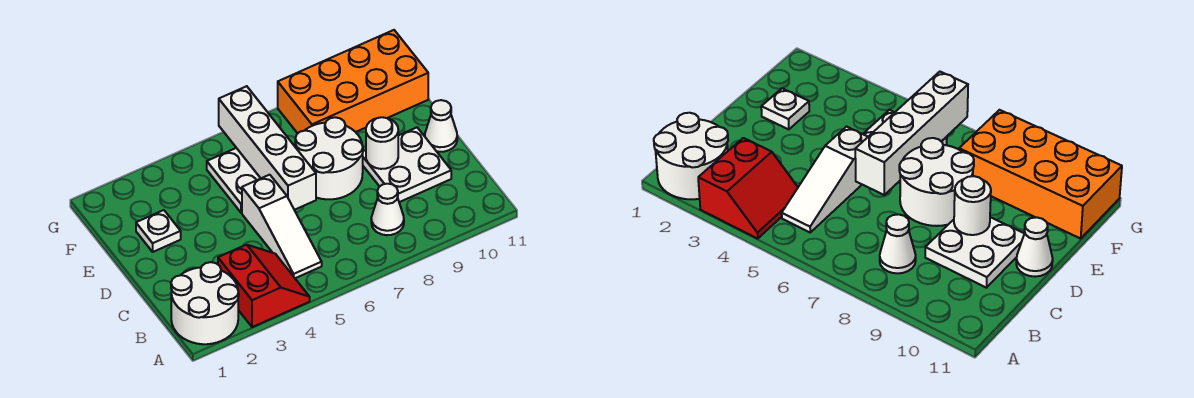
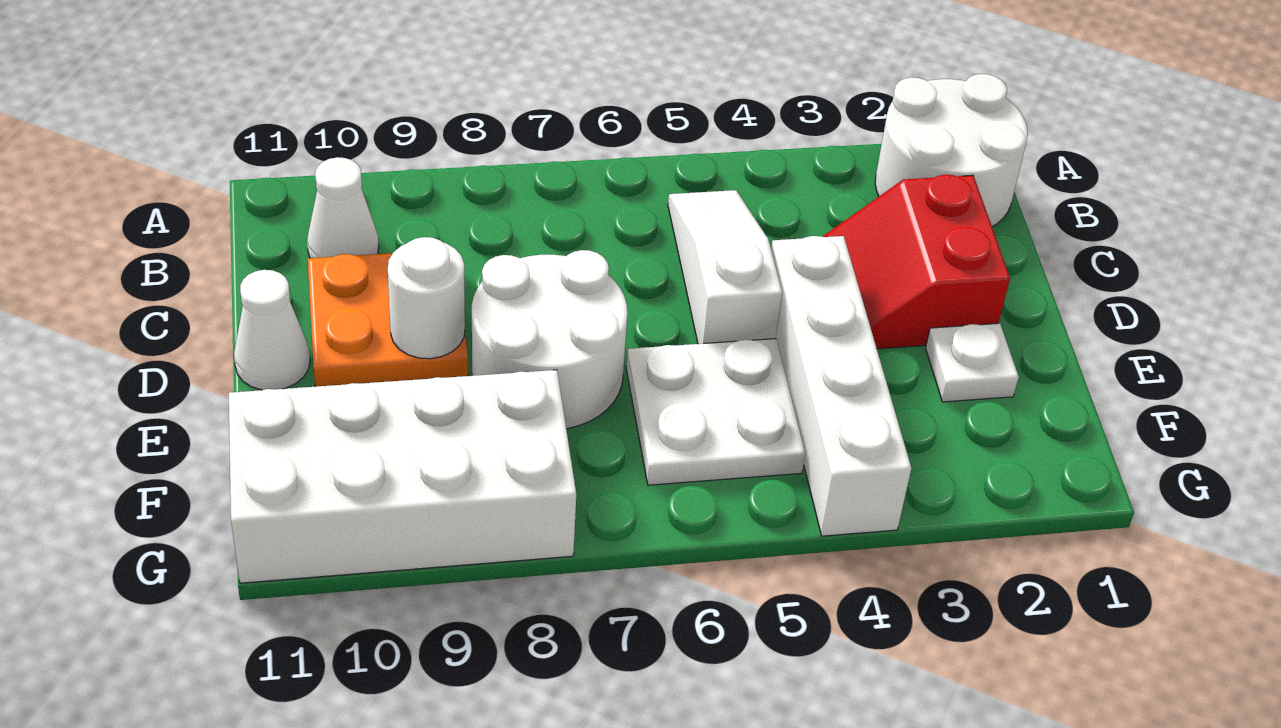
red slope A3:B4 level 1 top 3 -> red slope C2:D3 level 1 top 2
white cone B8 level 1 -> white cone B10 level 1
white plate C9:D10 level 1 -> orange plate C9:D10 level 1
white brick D6:G6 level 2 -> white brick D4:G4 level 1
orange brick F8:G11 level 1 -> white brick F8:G11 level 1

